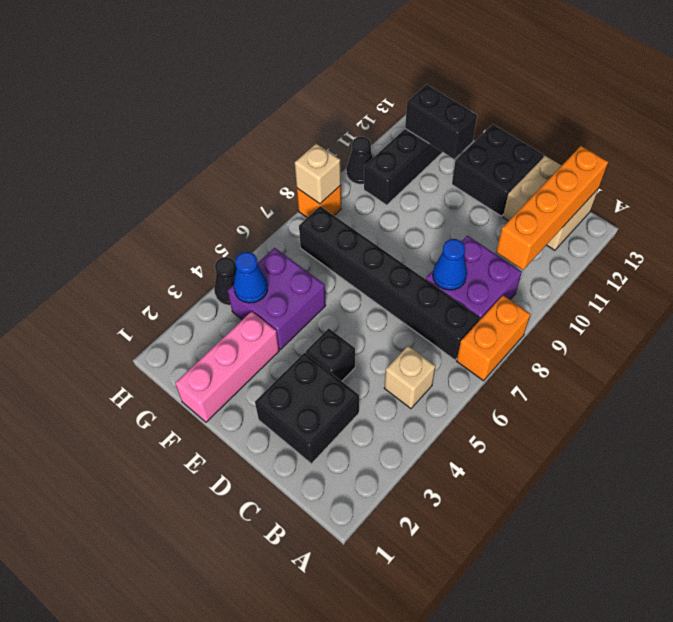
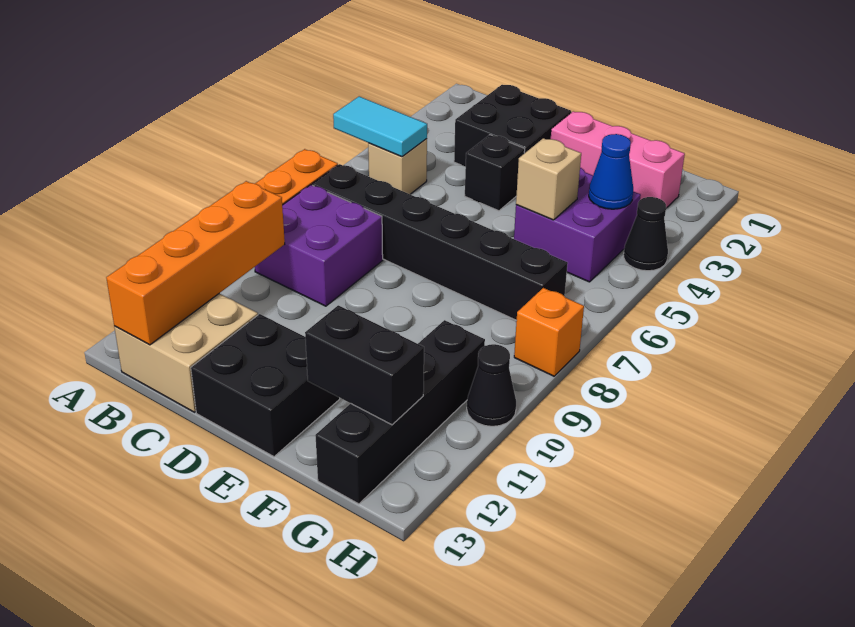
none -> cyan tile A5:B5 level 2
blue cone C8 level 2 -> none
pink brick F1:F3 level 1 -> pink brick E2:G2 level 1
tan brick H8 level 2 -> tan brick F5 level 2

